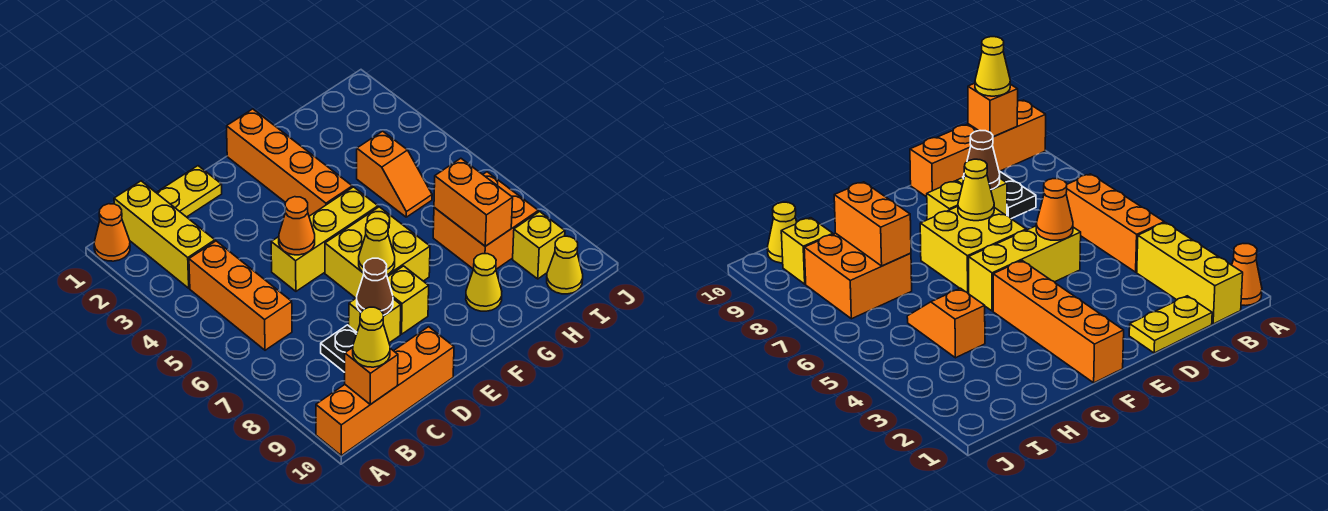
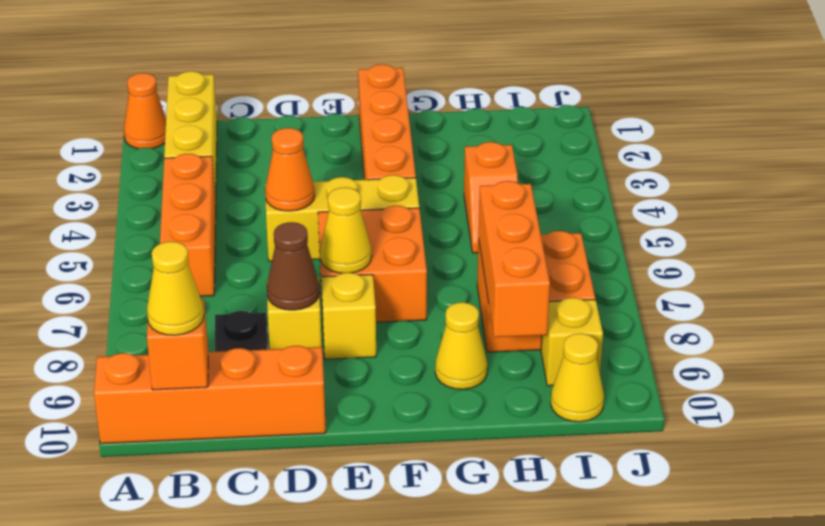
yellow plate C1:D1 level 1 -> none
yellow brick E6:F7 level 1 -> orange brick E6:F7 level 1
orange brick H7:H8 level 2 -> orange brick H7:H9 level 2

